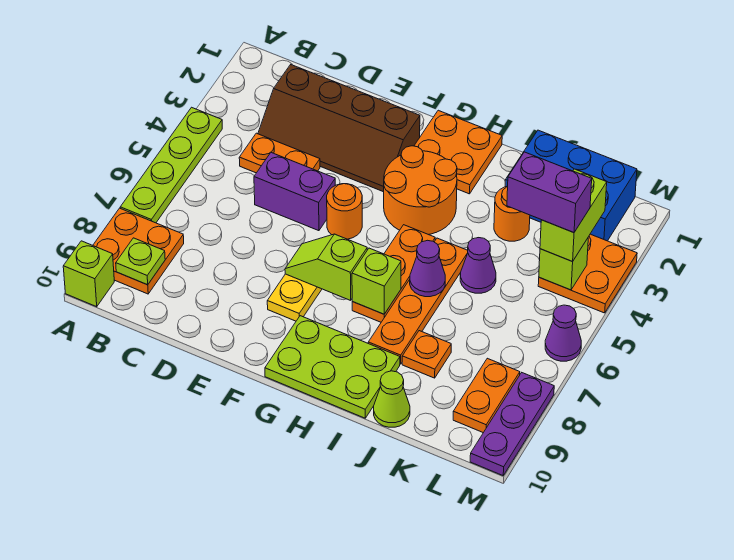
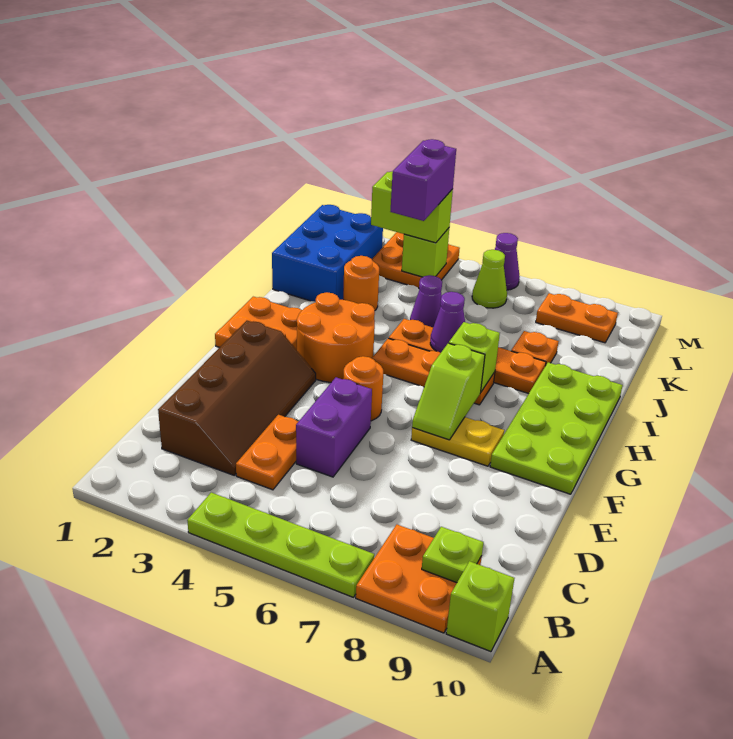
lime plate G9:I10 level 1 -> lime plate F9:I10 level 1
lime cone J10 level 1 -> lime cone L6 level 1
purple plate M8:M10 level 1 -> none

